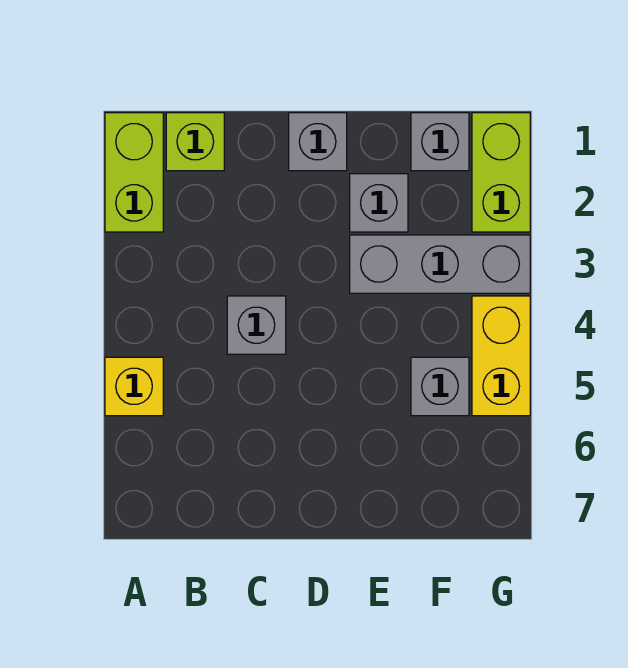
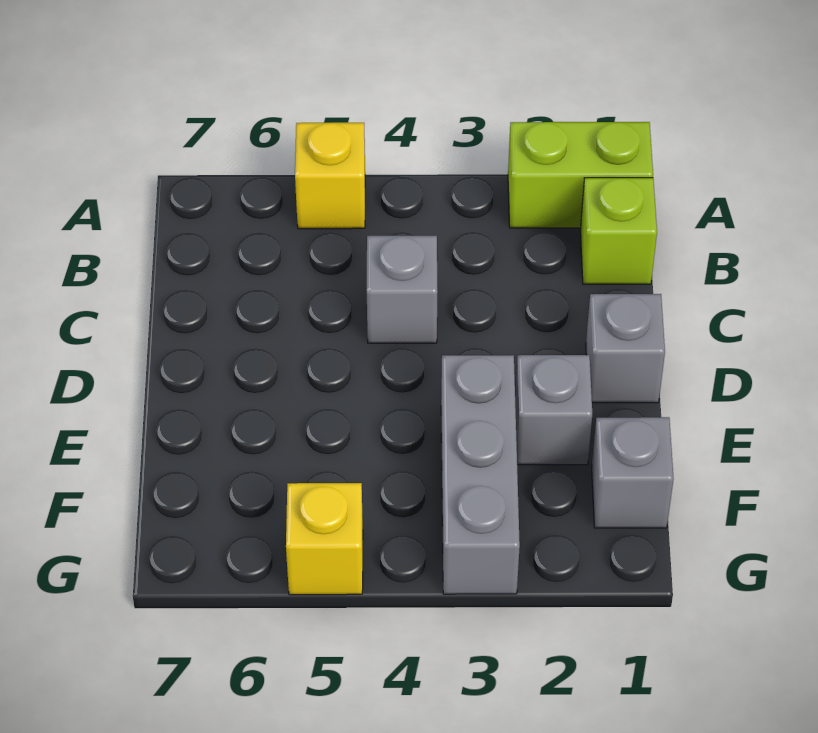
grey brick F5 level 1 -> none
lime brick G1:G2 level 1 -> none
yellow brick G4:G5 level 1 -> yellow brick G5 level 1

